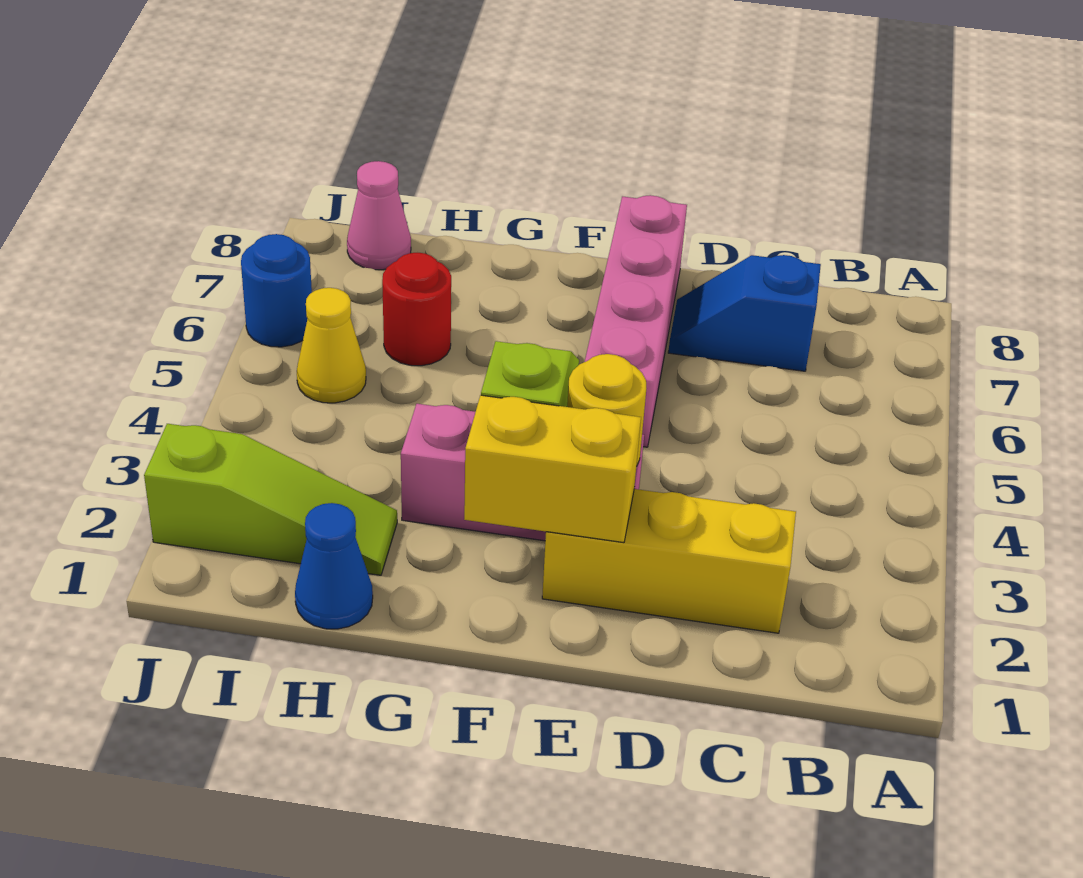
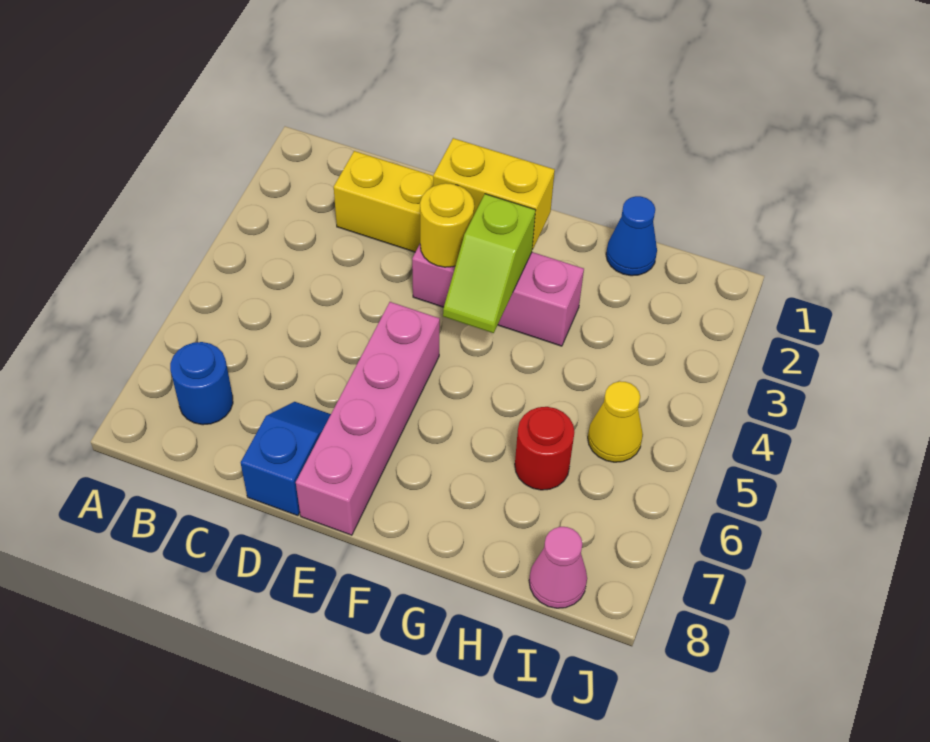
blue slope C7:D7 level 1 top C -> blue slope D7:D8 level 1 top 8
lime slope H2:J2 level 1 top J -> none
blue round brick J6 level 1 -> blue round brick B7 level 1

